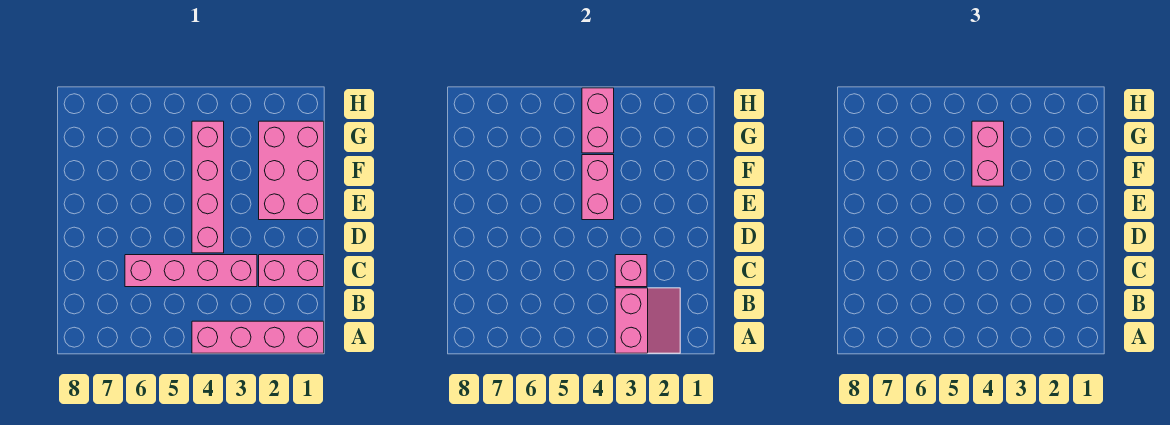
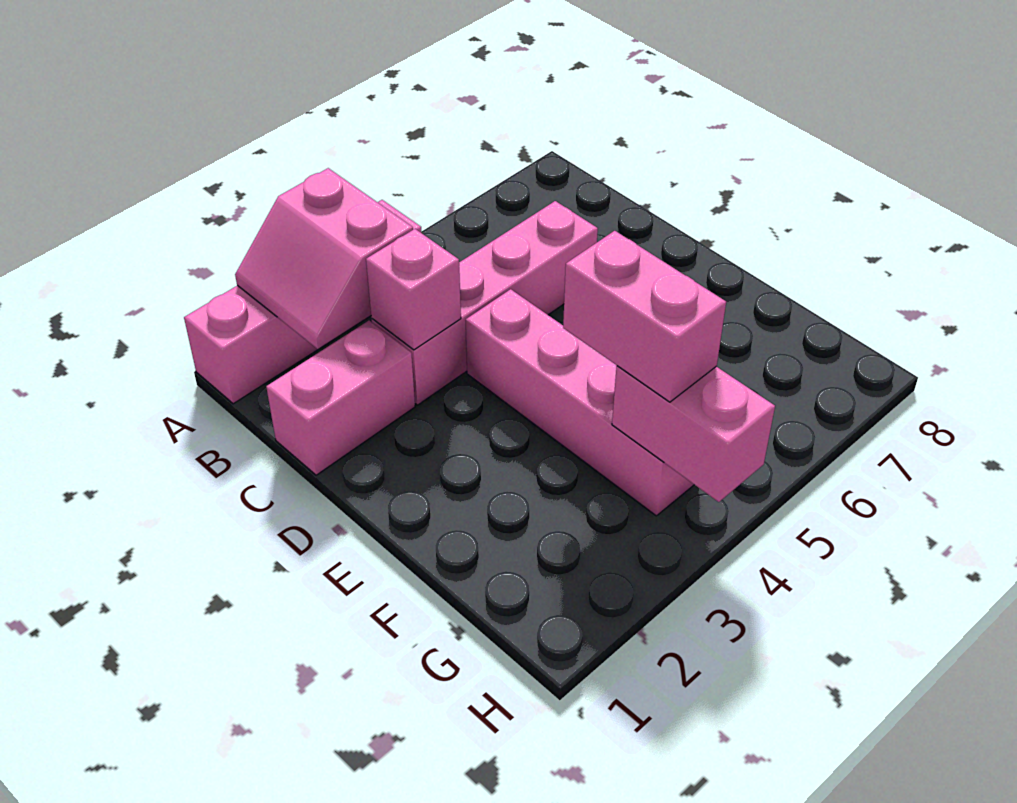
pink brick E1:G2 level 1 -> none
pink brick E4:F4 level 2 -> none

